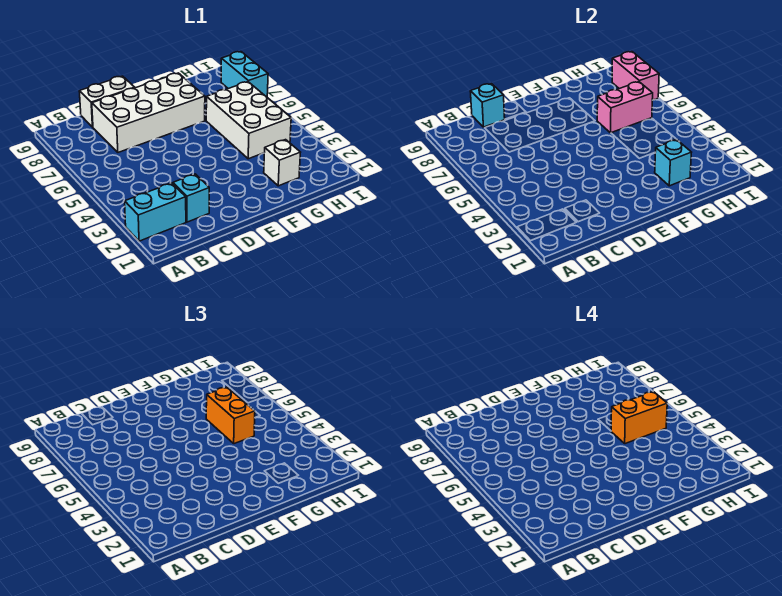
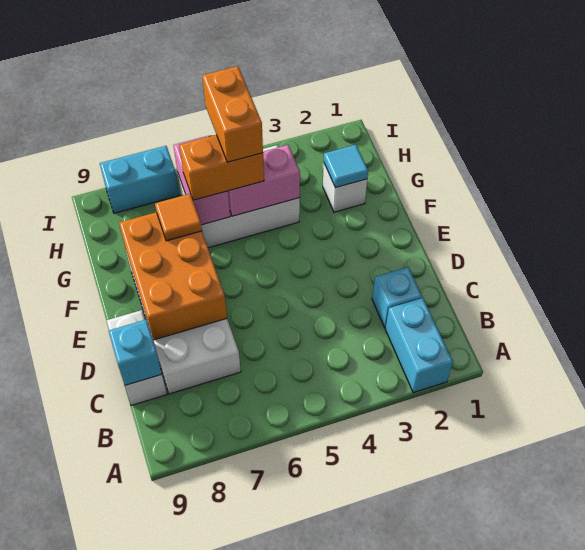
none -> orange brick D7:F8 level 2
none -> orange tile F7 level 3
cyan brick G2 level 2 -> cyan tile G2 level 2
pink brick I7:I8 level 2 -> pink brick G4:G5 level 2

